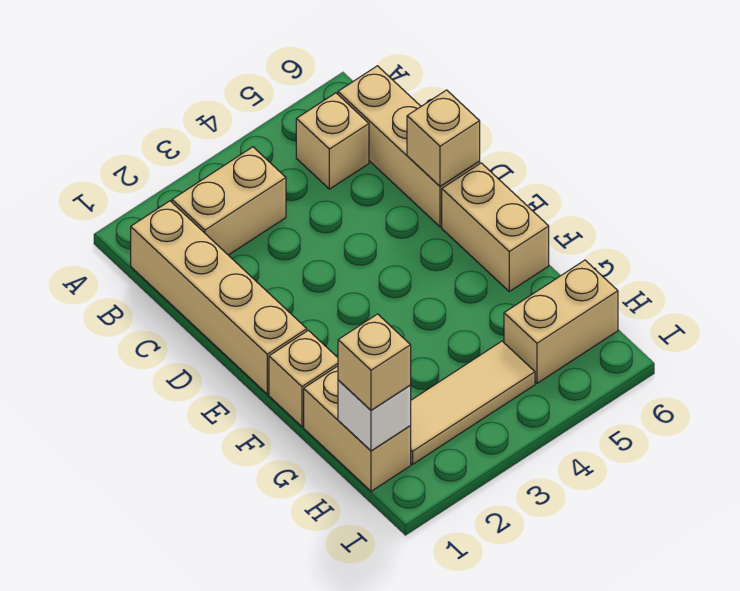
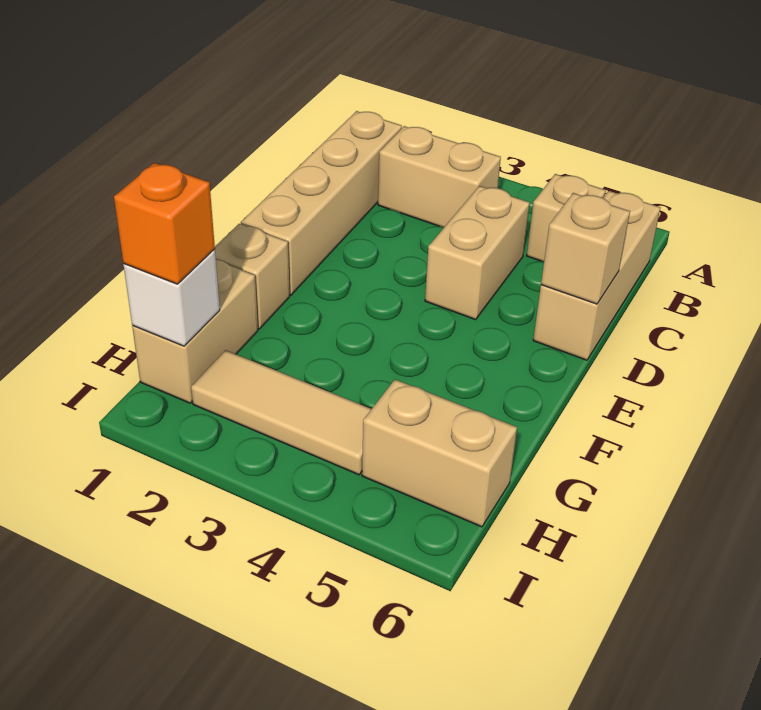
tan brick E6:F6 level 1 -> tan brick C4:D4 level 1
tan brick H1 level 3 -> orange brick H1 level 3

